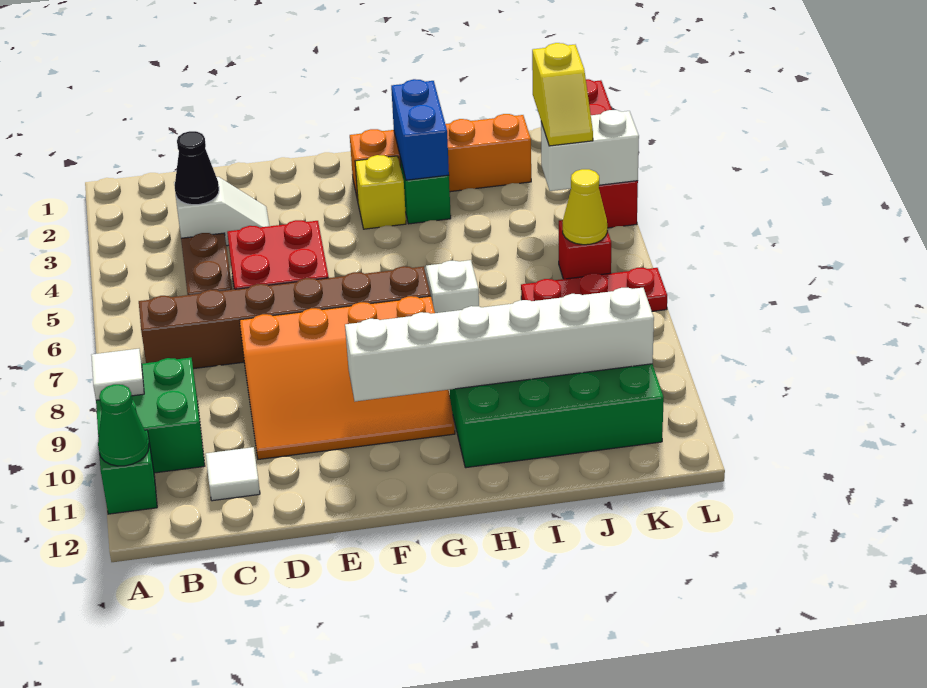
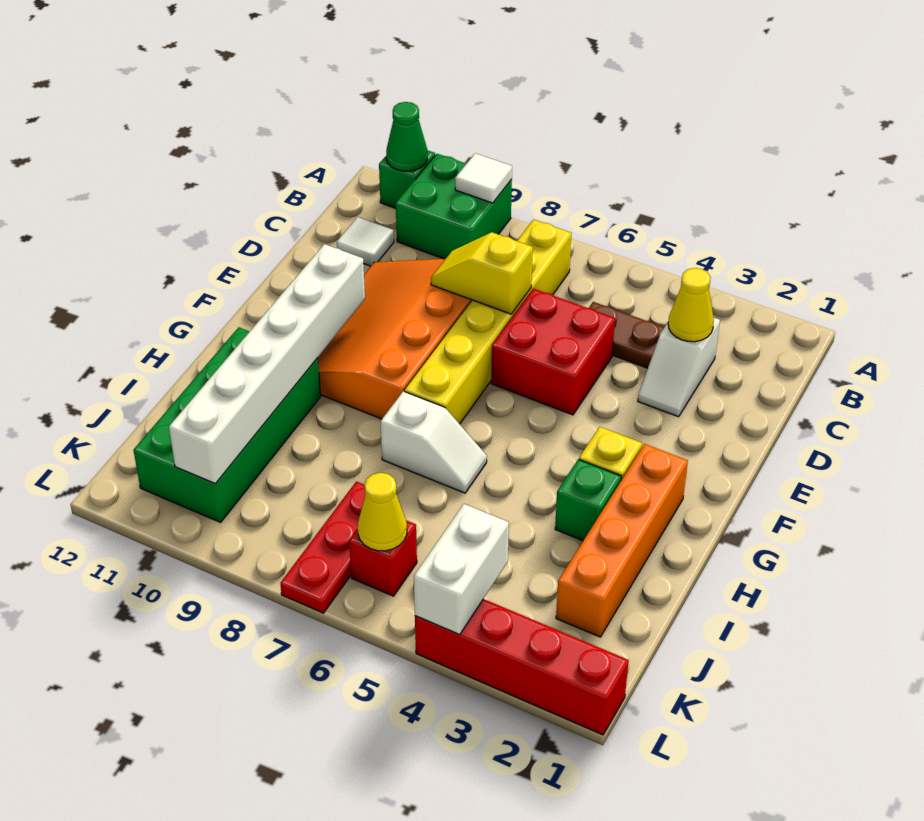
brown brick B7:G7 level 1 -> yellow brick B7:G7 level 1
black cone C3 level 2 -> yellow cone C3 level 2
blue brick H2:H3 level 2 -> none
yellow slope K3:K4 level 3 top 3 -> yellow slope D7:D8 level 2 top 7

